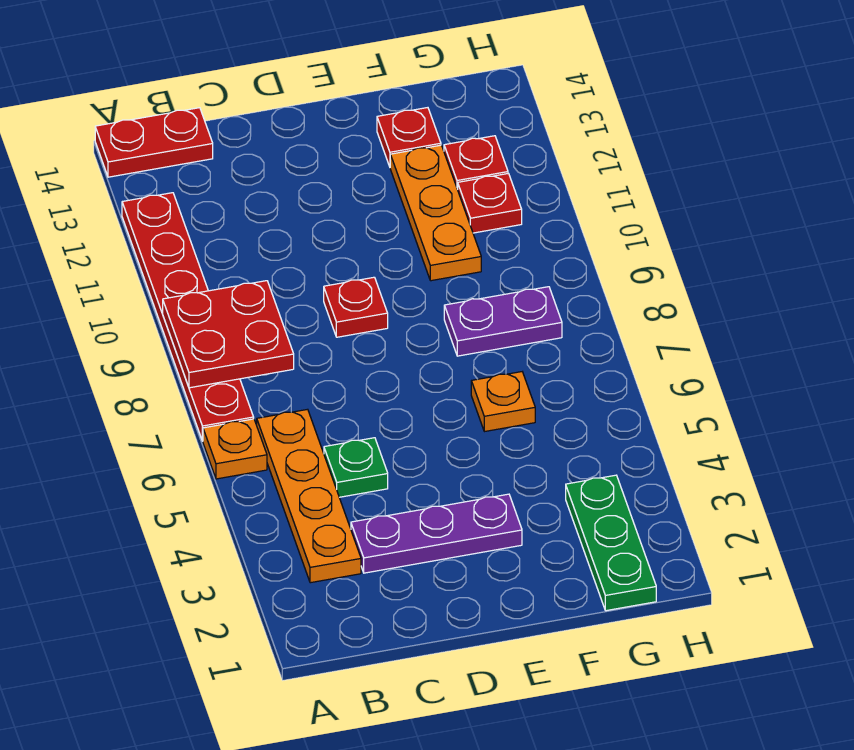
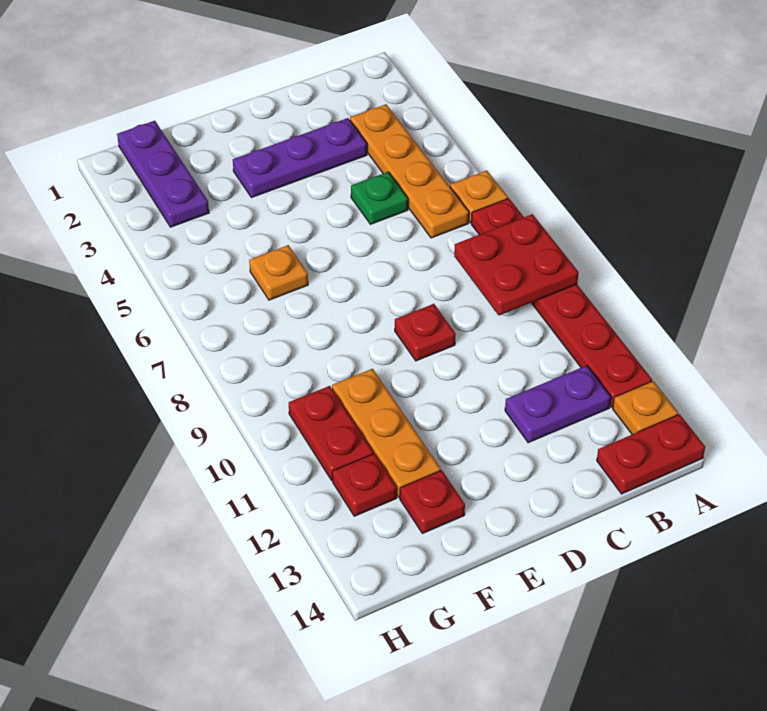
none -> orange plate A13 level 1
purple plate F8:G8 level 1 -> purple plate B12:C12 level 1
green plate G1:G3 level 1 -> purple plate G1:G3 level 1
red plate G11 level 1 -> red plate G10:G11 level 1

